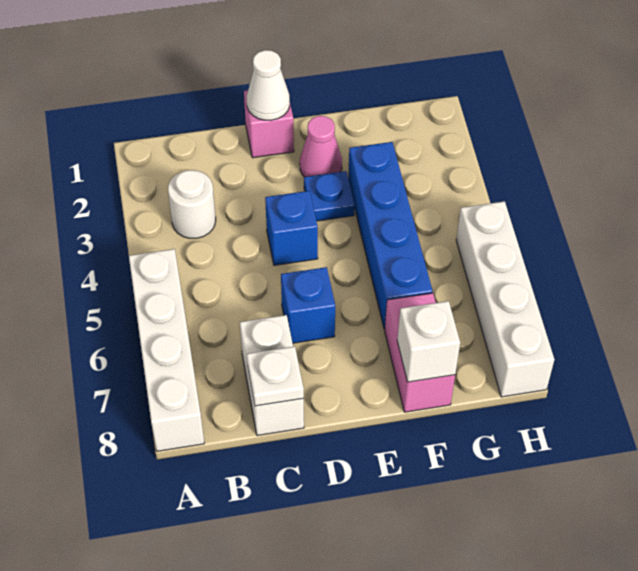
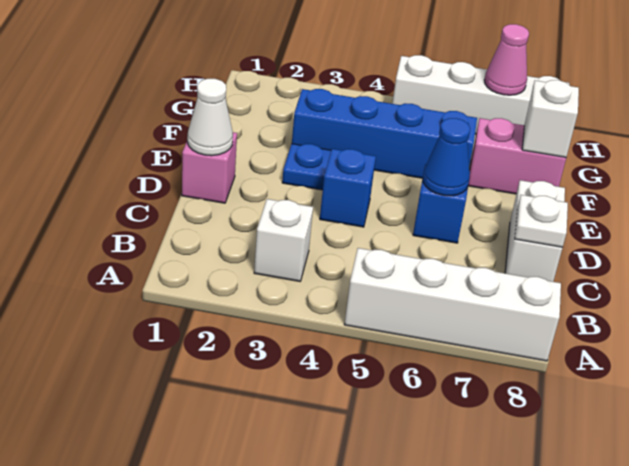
white round brick B3 level 1 -> white brick B3 level 1
white brick C7:C8 level 1 -> white brick C8:D8 level 1
none -> blue cone D6 level 2
pink cone E2 level 1 -> pink cone H7 level 2

